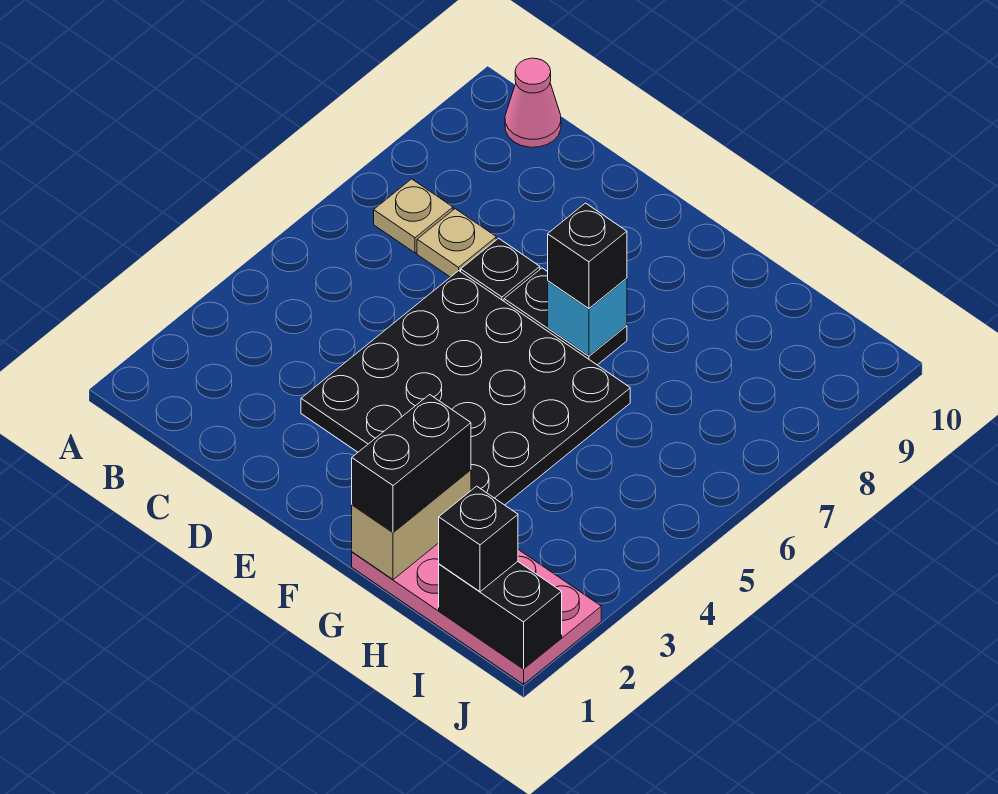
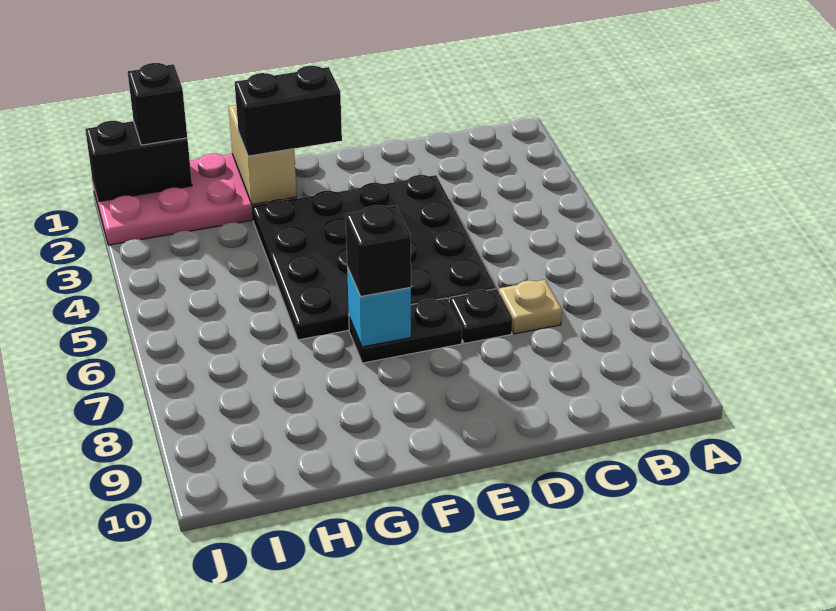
tan plate B7 level 1 -> none
pink cone B10 level 1 -> none
black brick G1:G2 level 3 -> black brick F2:G2 level 3

